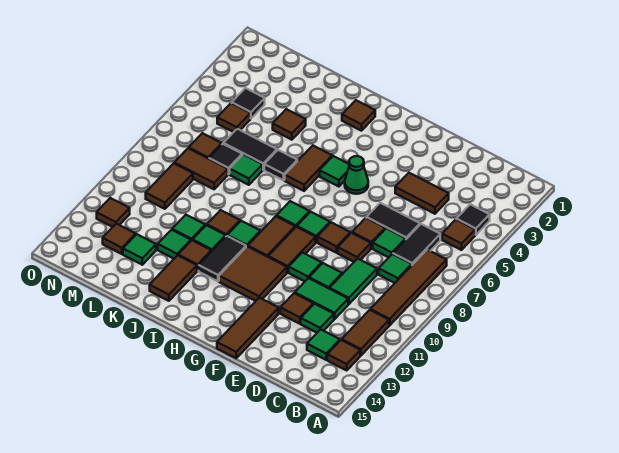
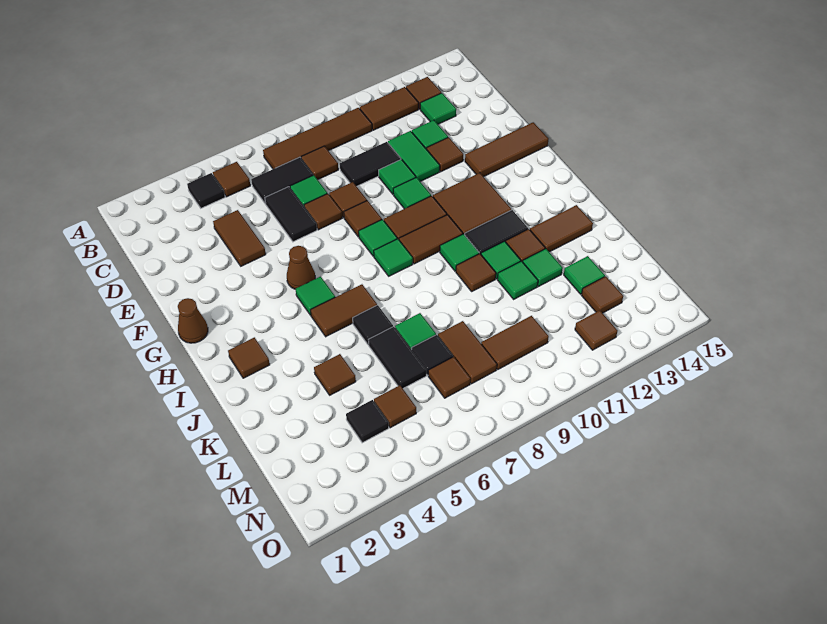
green tile C8 level 1 -> brown tile C8 level 1
green tile D9:D10 level 1 -> black tile D9:D10 level 1
none -> brown cone G1 level 1
green cone G5 level 1 -> brown cone G5 level 1

